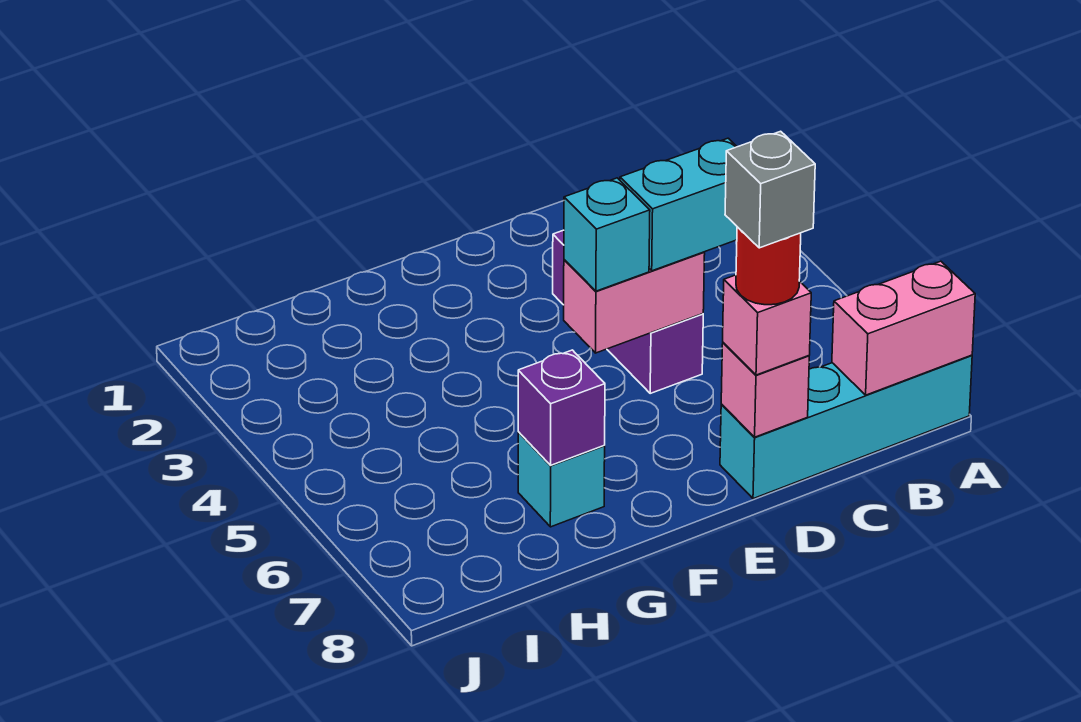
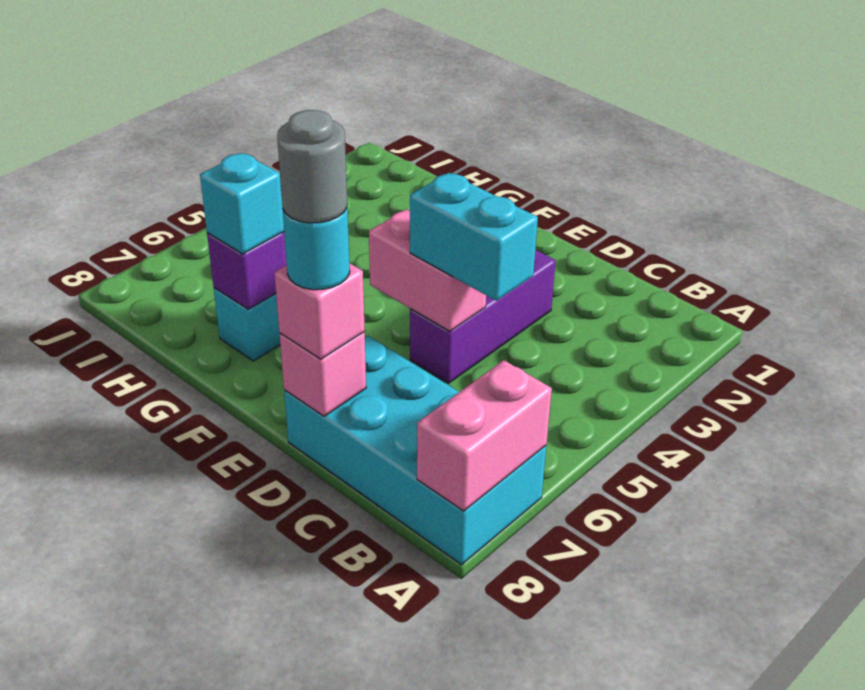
cyan brick A8:D8 level 1 -> cyan brick A7:D8 level 1
pink brick A8:B8 level 2 -> pink brick A7:A8 level 2
red round brick D8 level 4 -> cyan round brick D8 level 4
grey brick D8 level 5 -> grey round brick D8 level 5
cyan brick E5 level 3 -> cyan brick G7 level 3

